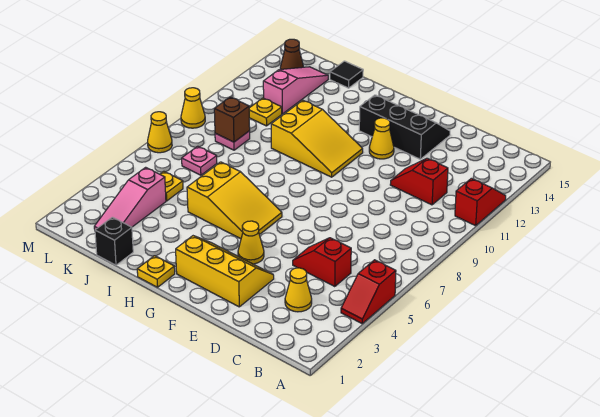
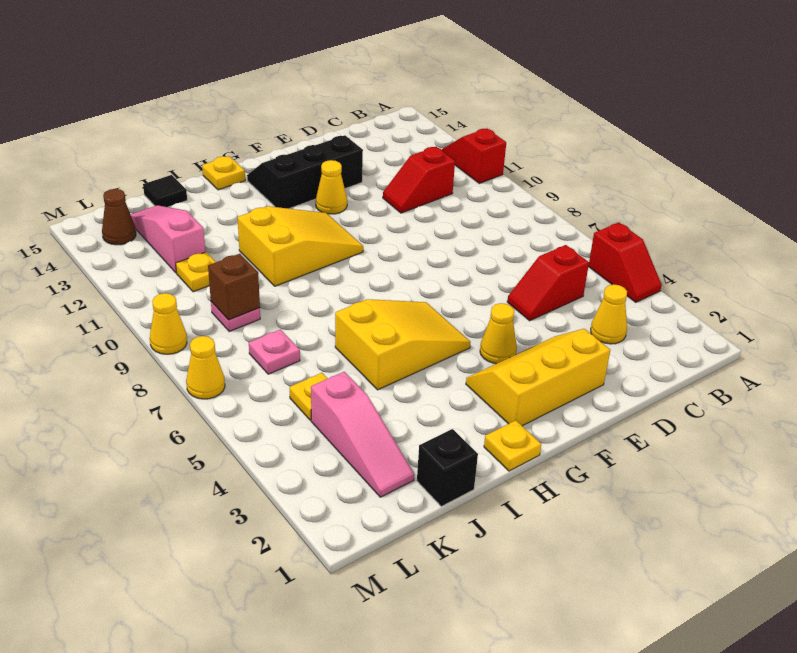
none -> yellow plate H15 level 1

